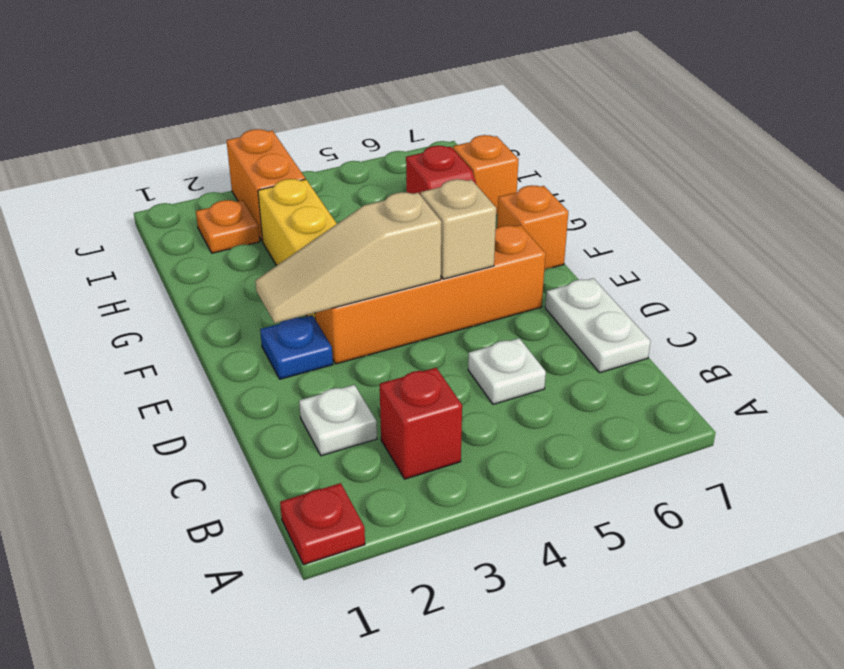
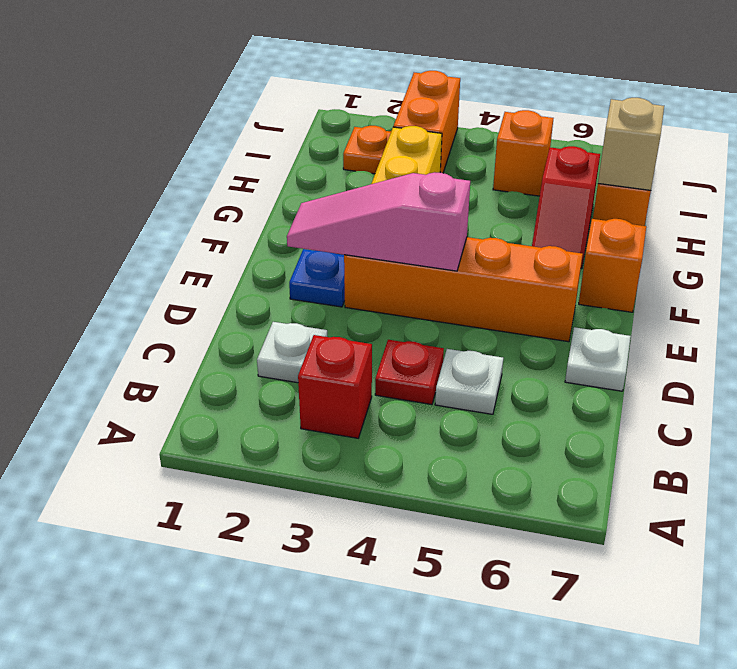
red plate A1 level 1 -> red plate C4 level 1
white plate C7:D7 level 1 -> white plate D7 level 1
tan slope E2:E4 level 2 top 4 -> pink slope E2:E4 level 2 top 4
tan brick E5 level 2 -> tan brick H7 level 2
none -> orange brick I5 level 1

